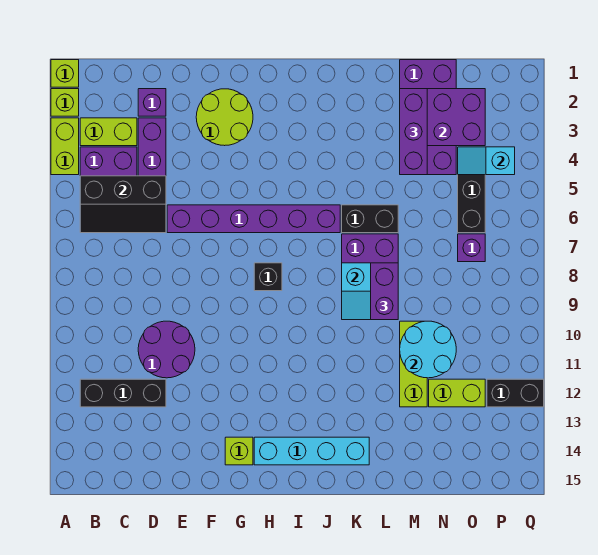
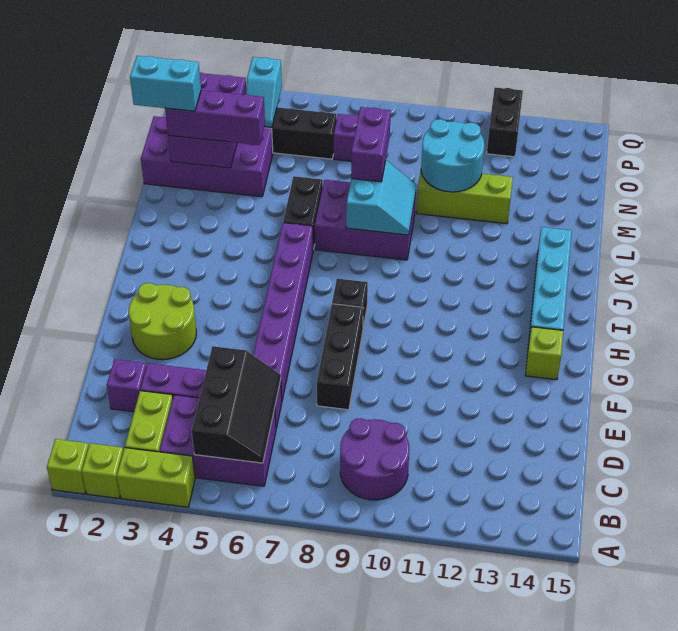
black brick B12:D12 level 1 -> black brick E8:G8 level 1
purple round brick D10:E11 level 1 -> purple round brick B9:C10 level 1
purple brick L8:L9 level 3 -> purple brick L8:M8 level 3
none -> cyan brick M1:M2 level 4
lime brick N12:O12 level 1 -> none

